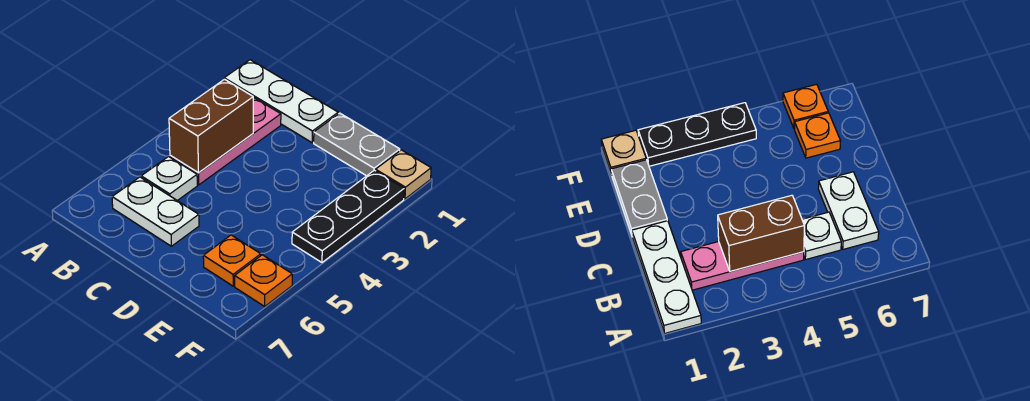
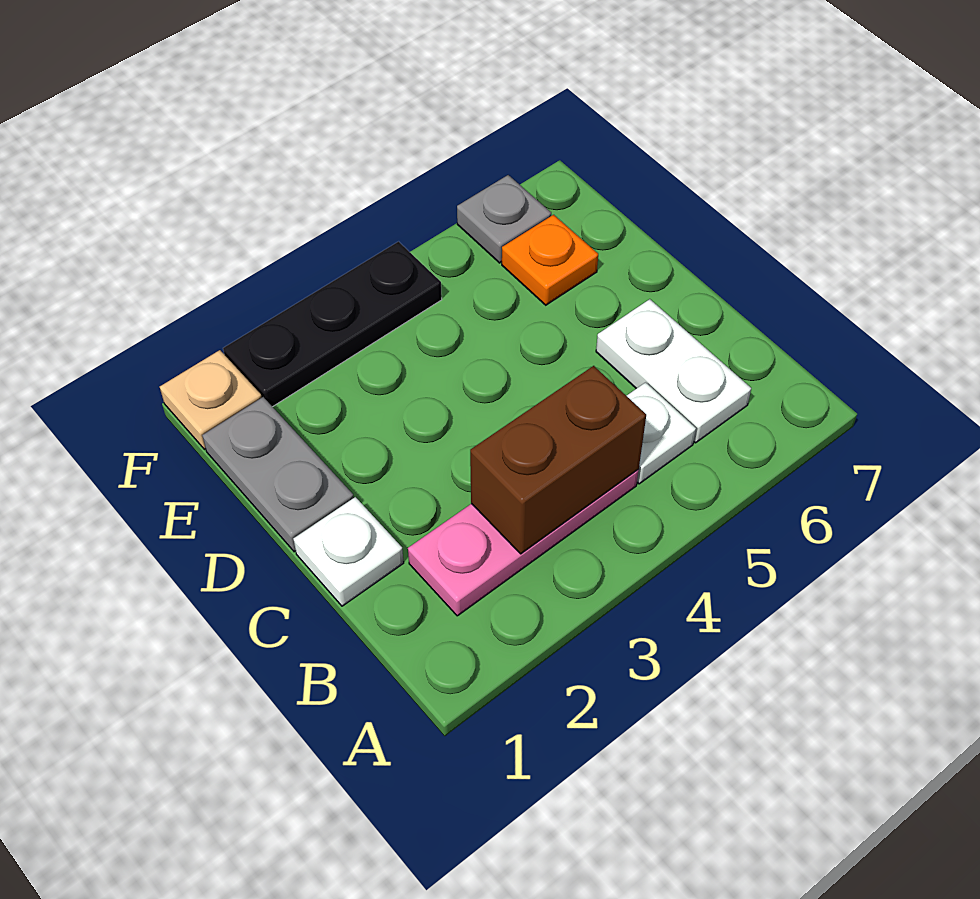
white plate A1:C1 level 1 -> white plate C1 level 1
orange plate F6 level 1 -> grey plate F6 level 1

